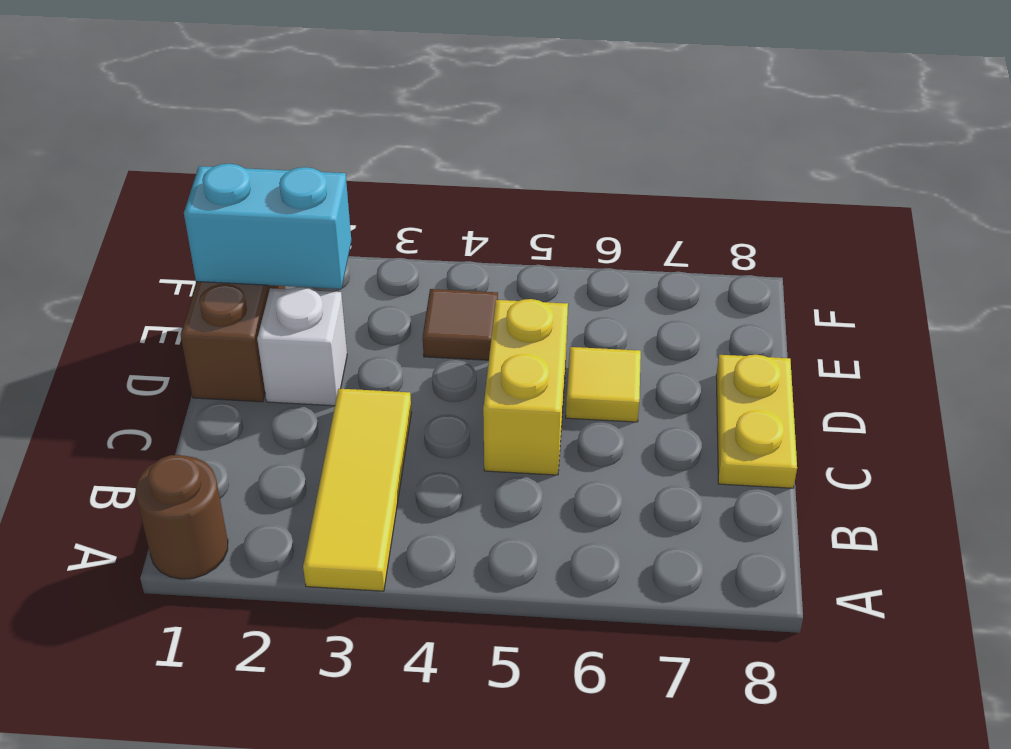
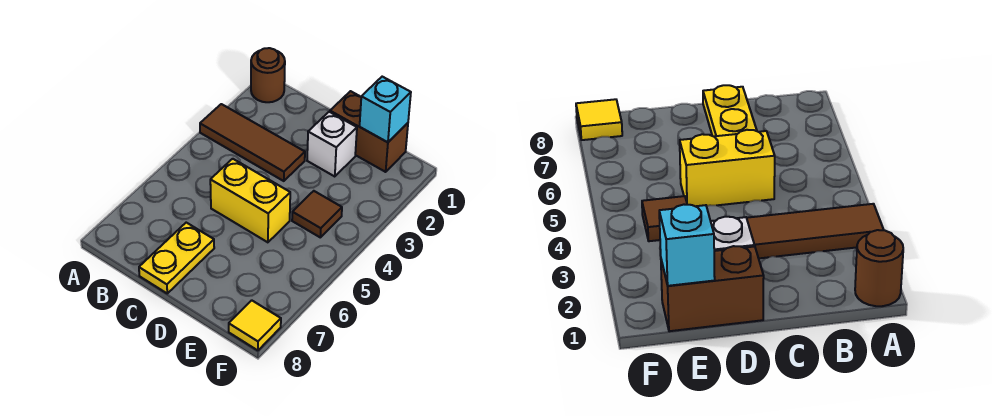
yellow tile A3:C3 level 1 -> brown tile A3:C3 level 1
yellow plate C8:D8 level 1 -> yellow plate C7:C8 level 1
yellow tile D6 level 1 -> yellow tile F8 level 1
cyan brick E1:E2 level 2 -> cyan brick E1 level 2

